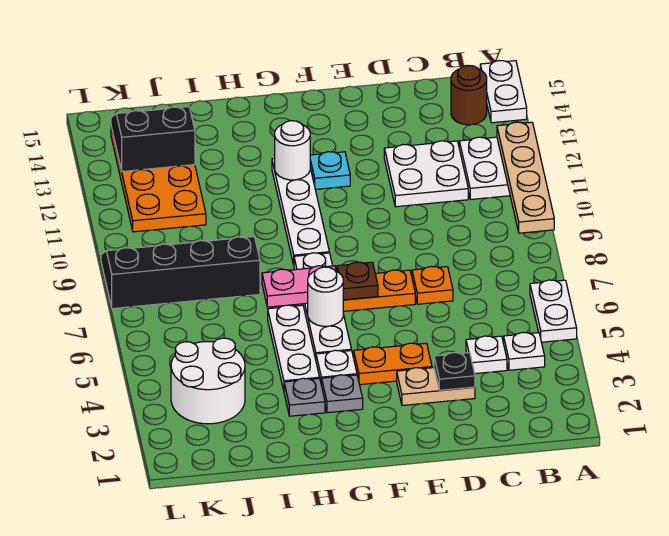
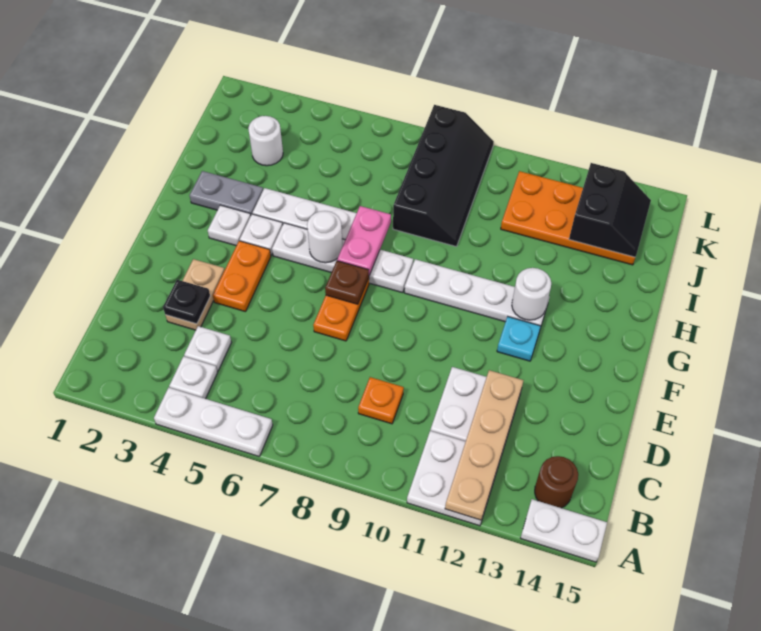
white plate A5:A6 level 1 -> white plate A4:A6 level 1
tan plate A9:A12 level 2 -> tan plate A12:D12 level 2
orange plate D7 level 1 -> orange plate C9 level 1
grey plate G3 level 1 -> white plate G3 level 1
grey plate H3 level 1 -> grey plate H2:H3 level 1
white round brick J3:K4 level 1 -> white round brick J3 level 1

